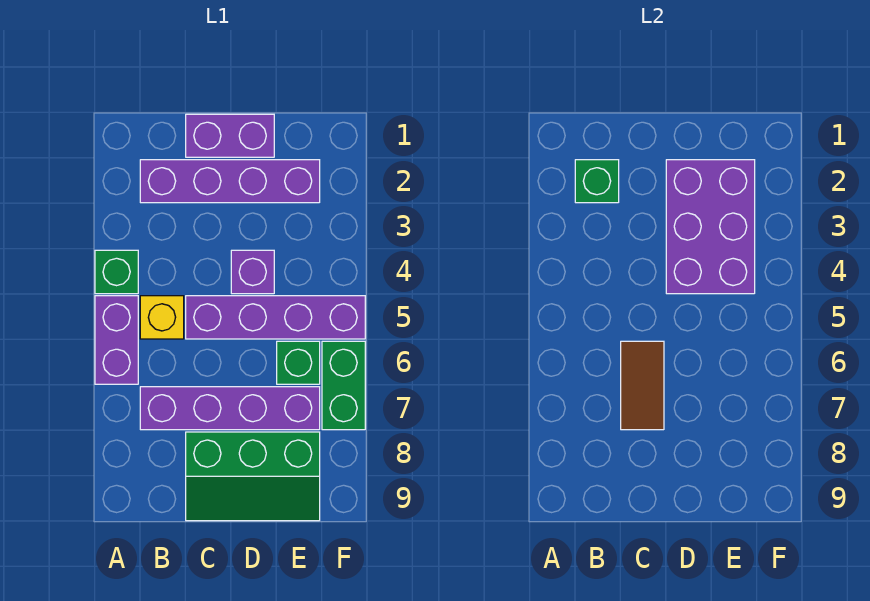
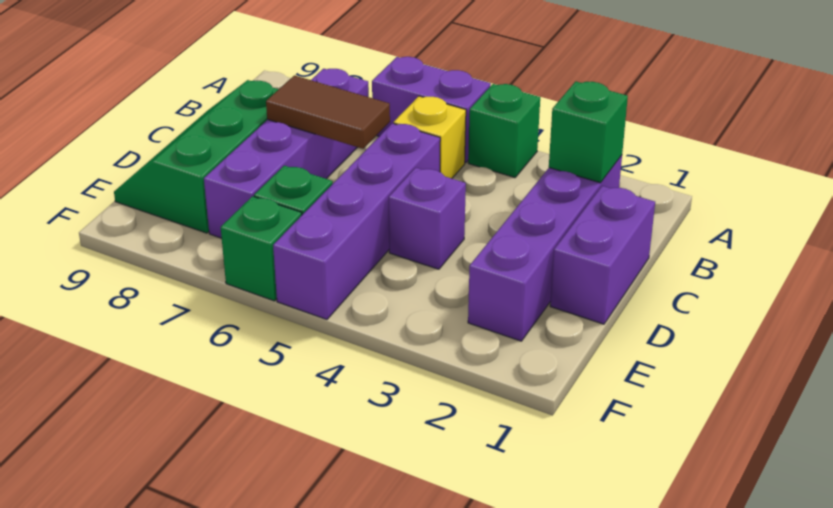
purple brick D2:E4 level 2 -> none
green brick F6:F7 level 1 -> green brick F6 level 1

